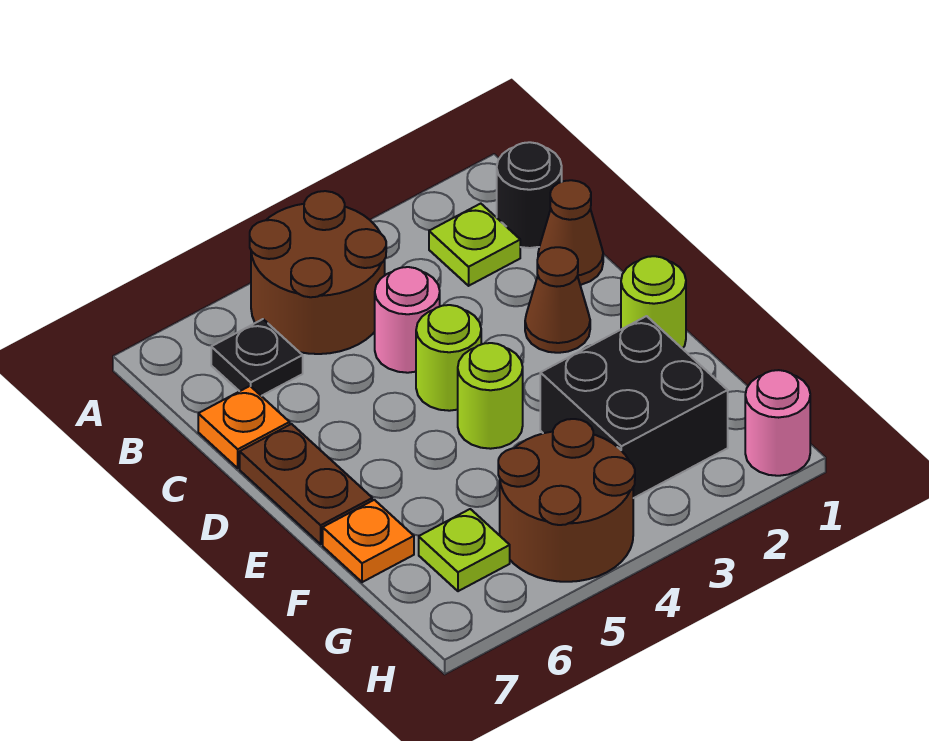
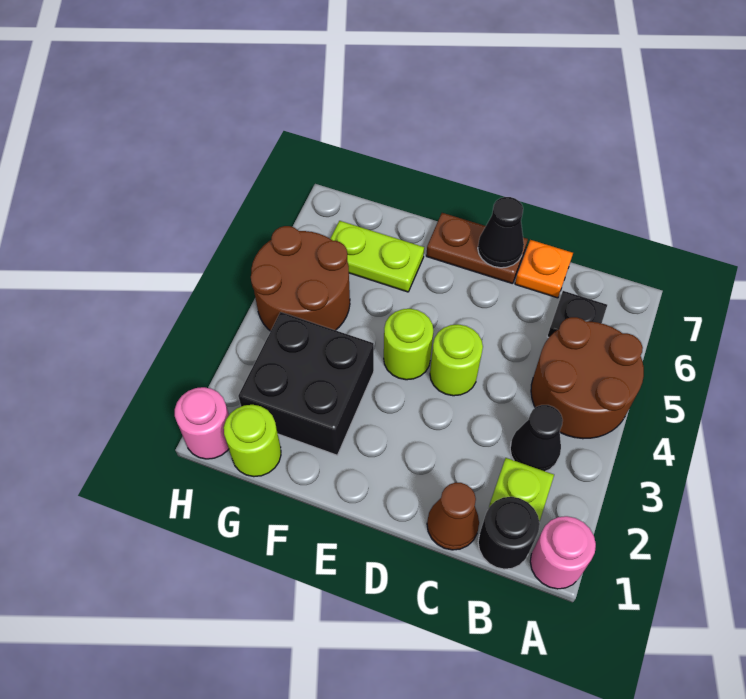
none -> black cone B3 level 1
pink round brick C4 level 1 -> pink round brick A1 level 1
brown cone D2 level 1 -> none
none -> black cone D7 level 2
lime round brick E1 level 1 -> lime round brick G1 level 1
orange plate F7 level 1 -> none
lime plate G6 level 1 -> lime plate F6:G6 level 1

